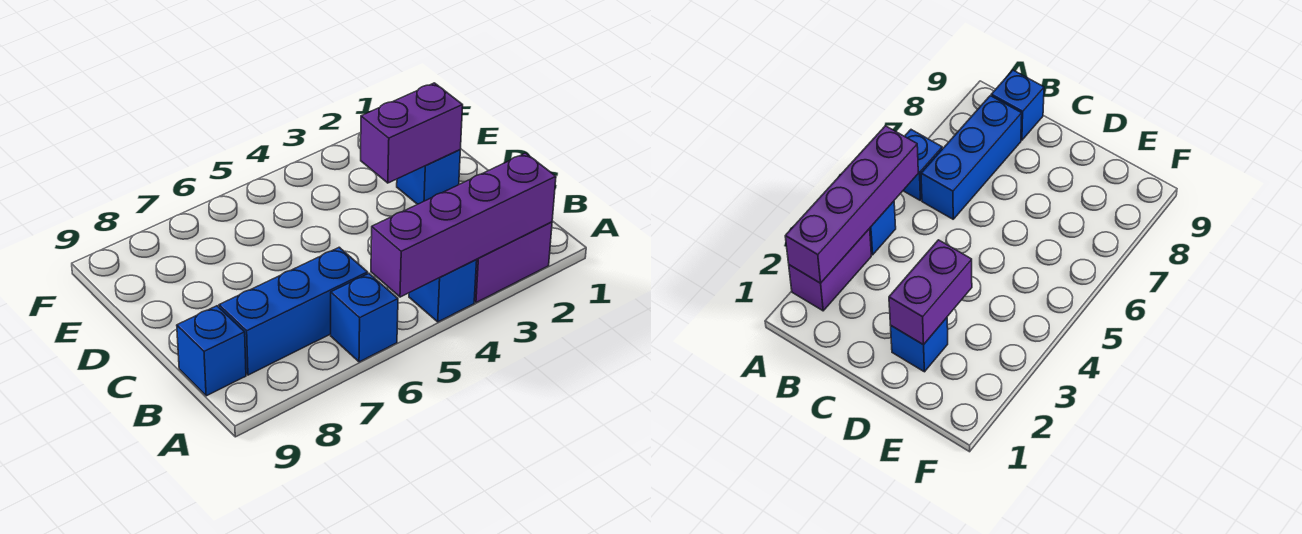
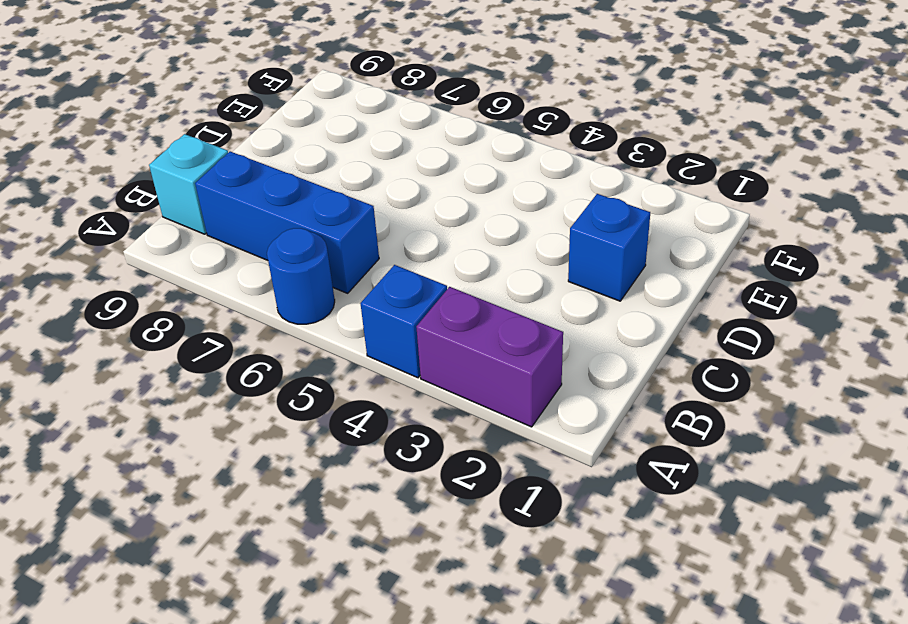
purple brick A2:A5 level 2 -> none
blue brick A6 level 1 -> blue round brick A6 level 1
blue brick B9 level 1 -> cyan brick B9 level 1
purple brick D2:D3 level 2 -> none

